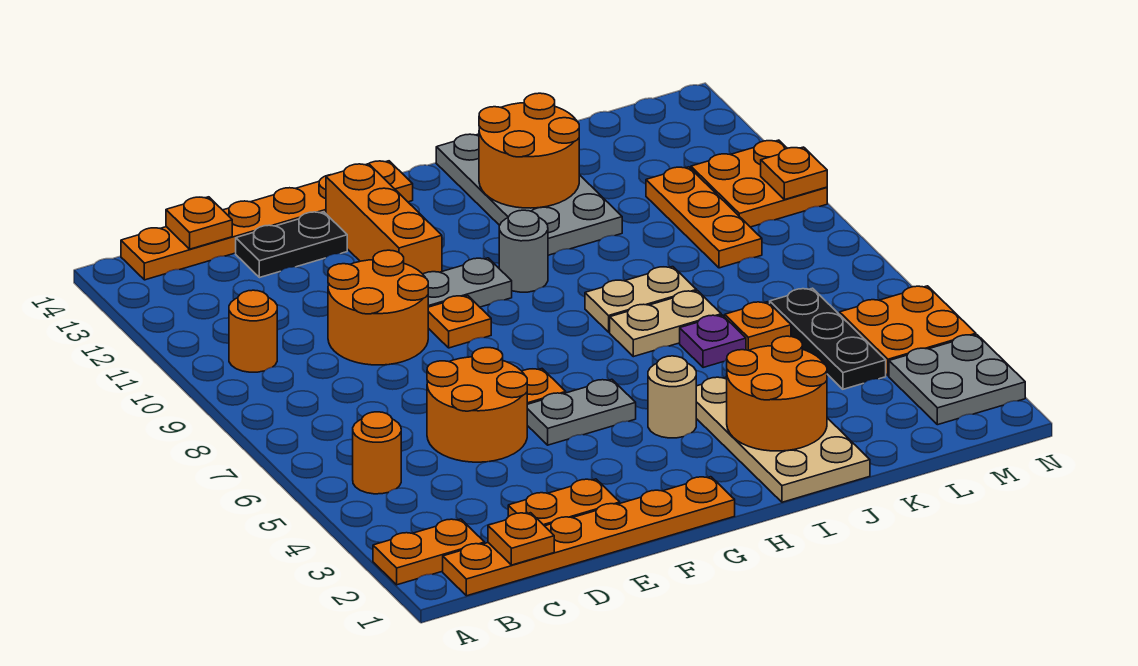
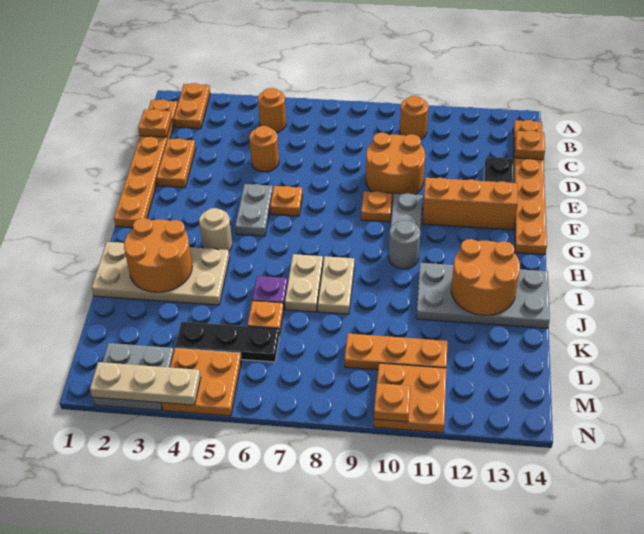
orange round brick D5:E6 level 1 -> orange round brick D5 level 1
none -> tan plate N2:N4 level 2

